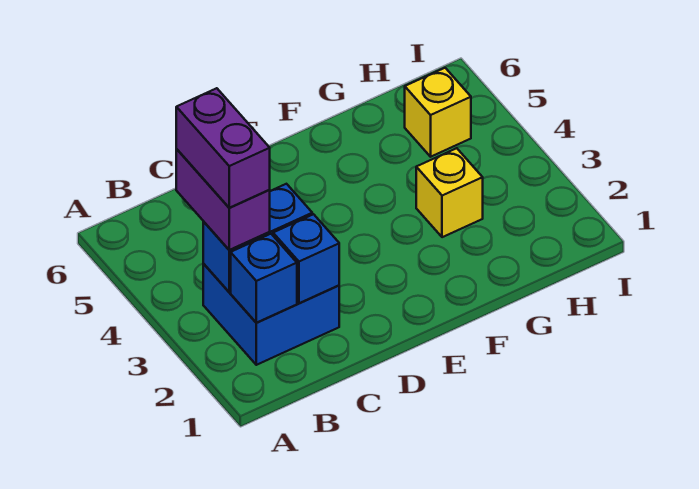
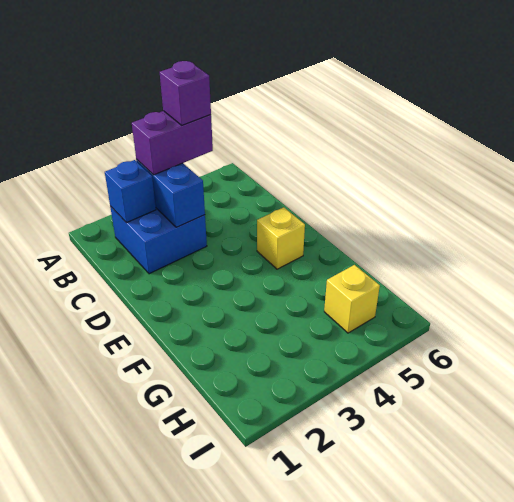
purple brick B3:B4 level 4 -> purple brick B4 level 4
blue brick C2 level 2 -> none
yellow brick G3 level 1 -> yellow brick E5 level 1

